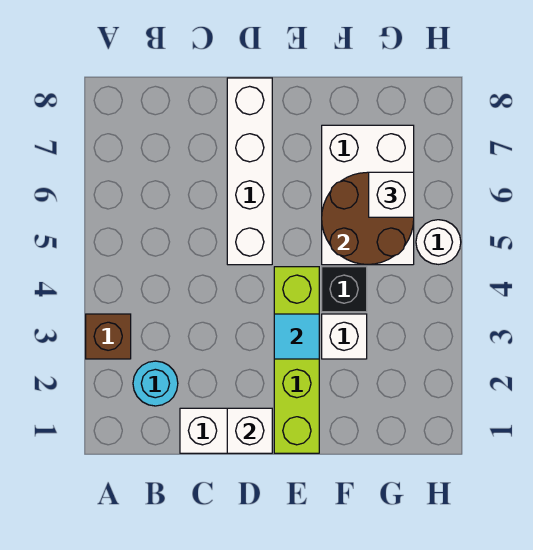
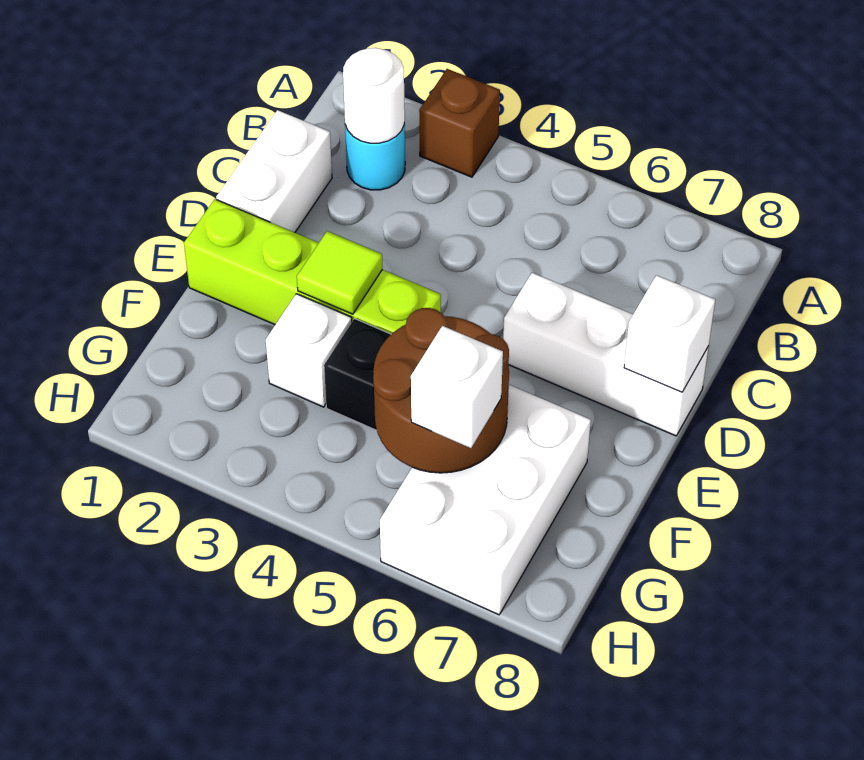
white brick D1 level 2 -> white brick D8 level 2
white brick D5:D8 level 1 -> white brick D6:D8 level 1
cyan tile E3 level 2 -> lime tile E3 level 2
white brick F5:G7 level 1 -> white brick F6:H7 level 1
white round brick H5 level 1 -> white round brick B2 level 2

